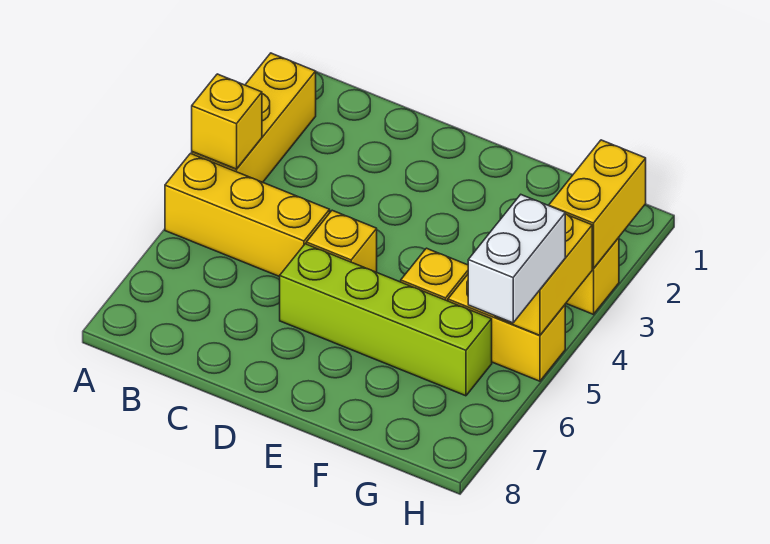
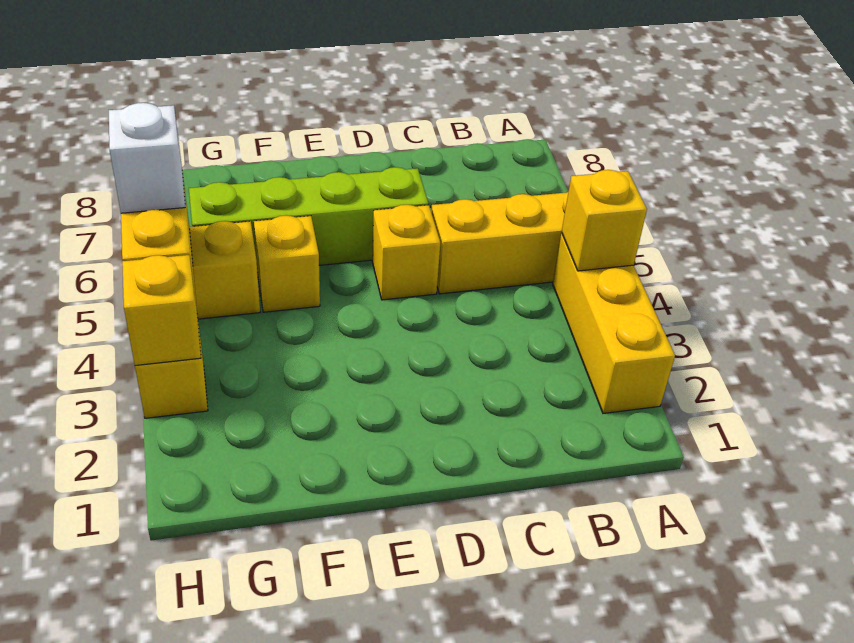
yellow brick H2:H3 level 2 -> yellow brick H3 level 2
white brick H5:H6 level 3 -> white brick H5 level 3

